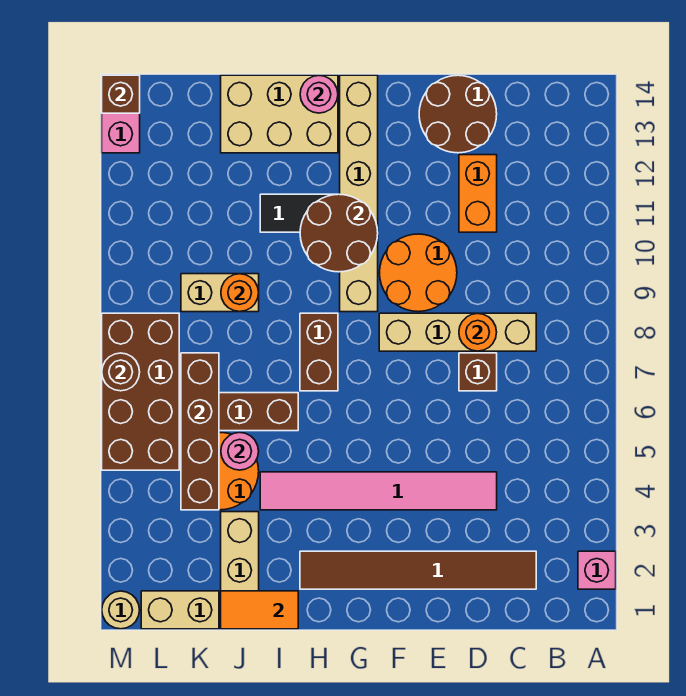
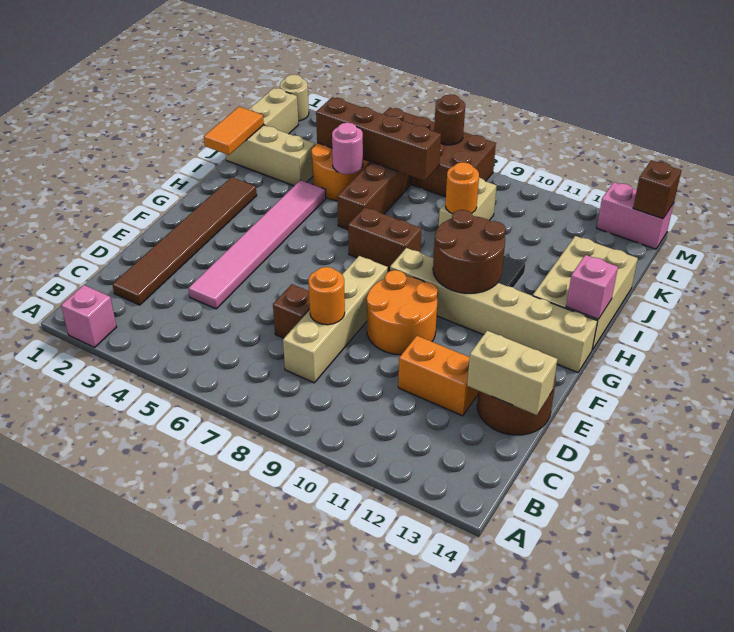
none -> tan brick D13:D14 level 2
pink round brick H14 level 2 -> pink brick H14 level 2

